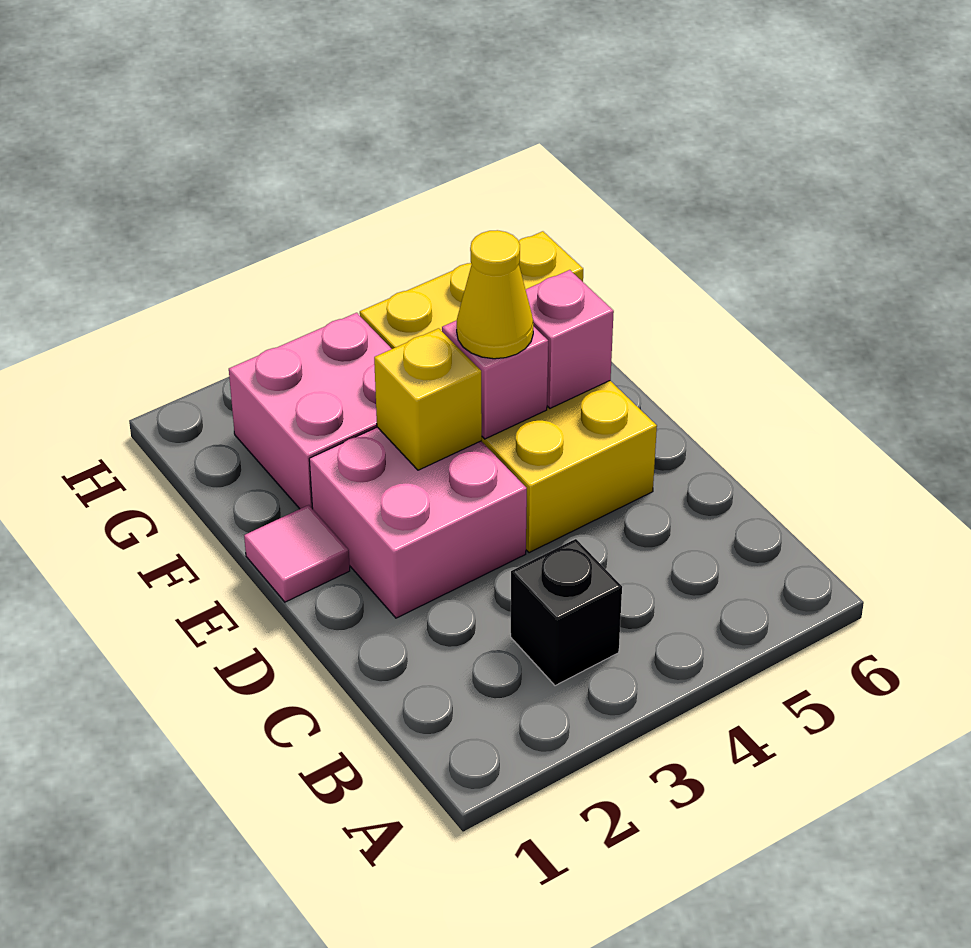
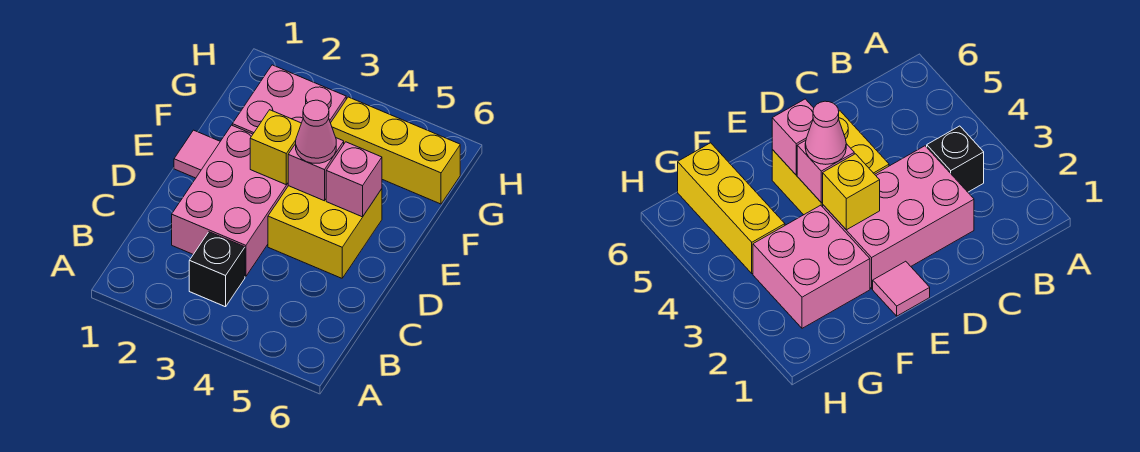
pink brick D2:E3 level 1 -> pink brick C2:E3 level 1
yellow cone E4 level 3 -> pink cone E4 level 3

